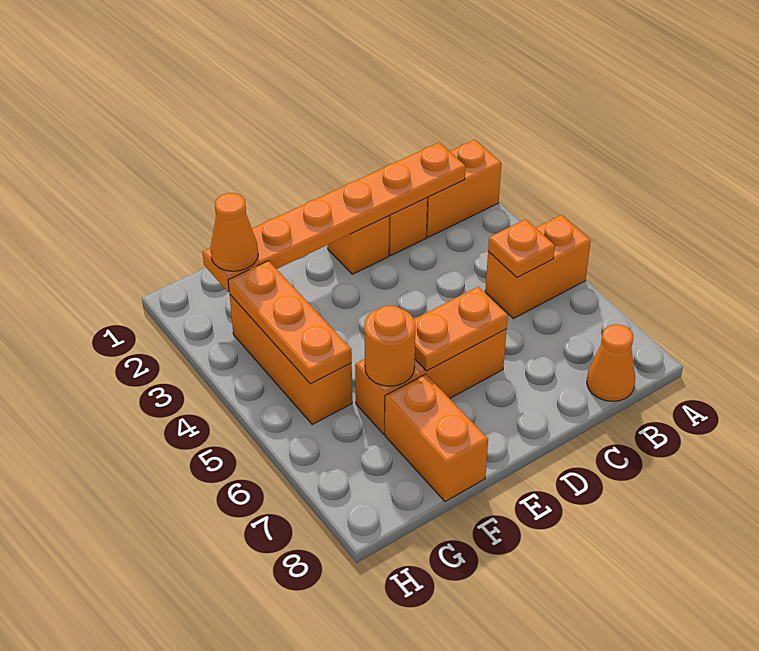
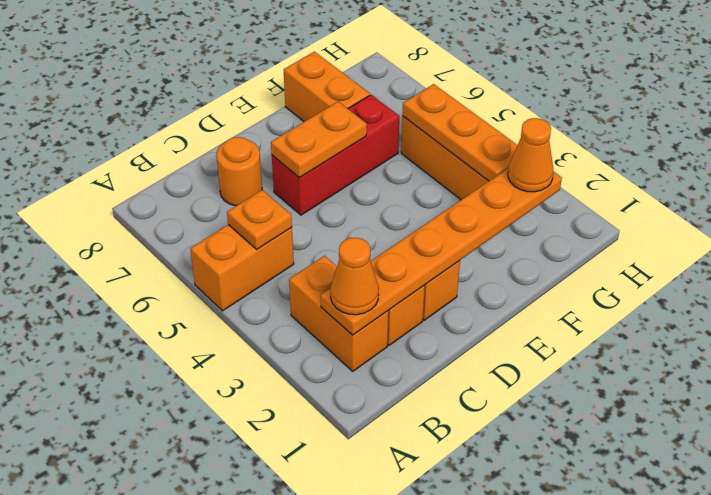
orange brick A2:B2 level 1 -> orange brick B2:B3 level 1
orange cone B8 level 1 -> orange cone B2 level 3
orange brick D6:F6 level 1 -> red brick D6:F6 level 1
orange round brick F6 level 2 -> orange round brick C7 level 1

